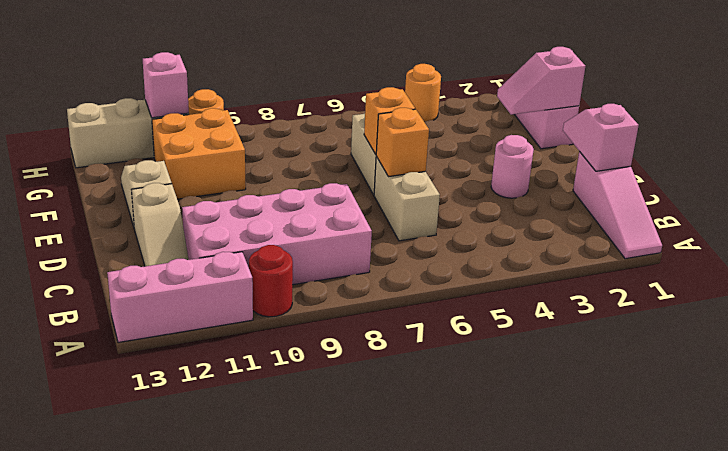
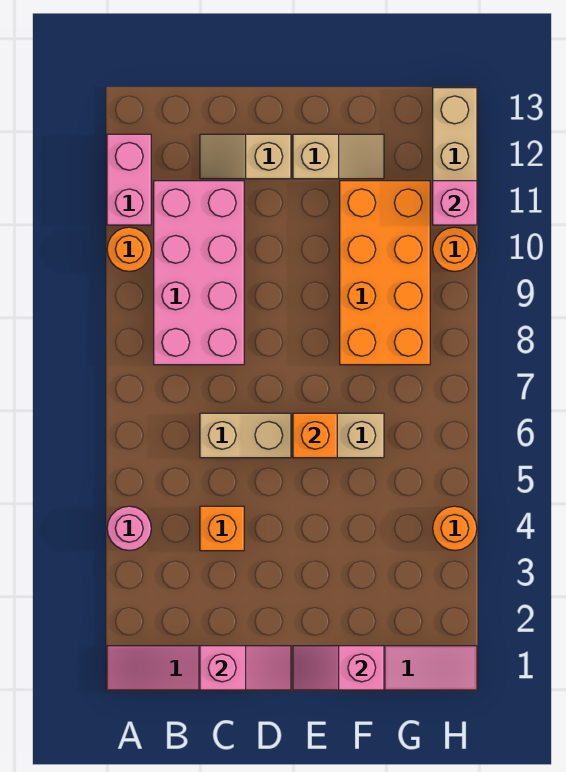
red round brick A10 level 1 -> orange round brick A10 level 1
pink brick A11:A13 level 1 -> pink brick A11:A12 level 1
pink round brick D3 level 1 -> pink round brick A4 level 1
orange brick D6 level 2 -> orange brick C4 level 1
pink slope F1:F2 level 2 top 1 -> pink slope E1:F1 level 2 top F
orange brick F10:G11 level 1 -> orange brick F8:G11 level 1

